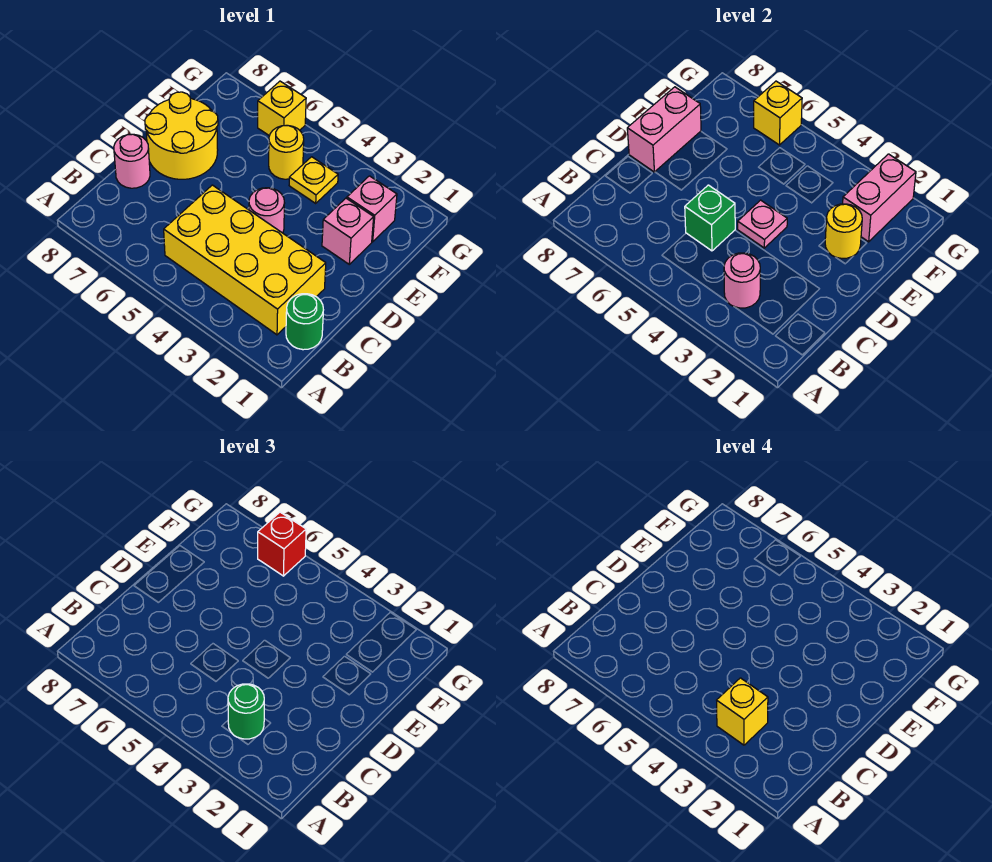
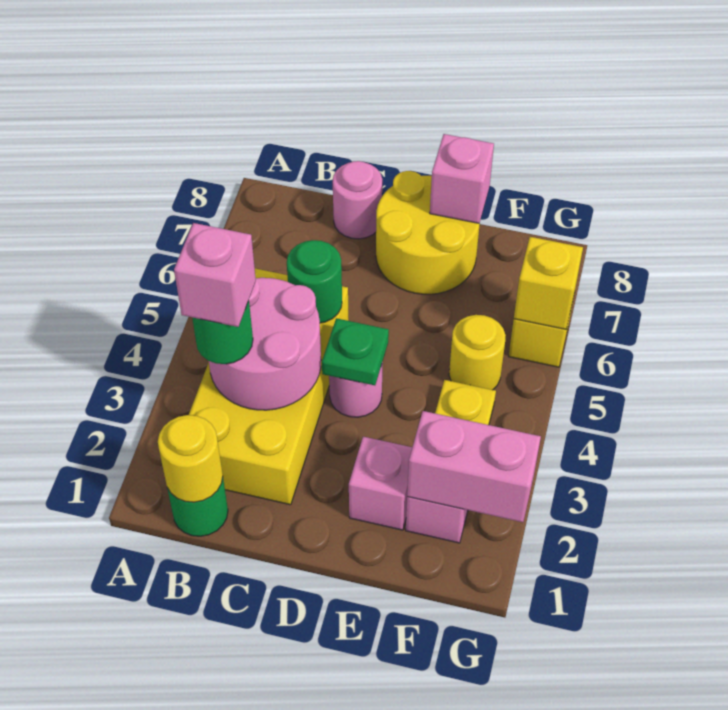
pink round brick B3 level 2 -> pink round brick B3:C4 level 2
yellow brick B3 level 4 -> pink brick B3 level 4
green brick C5 level 2 -> green round brick C5 level 2
pink plate D4 level 2 -> green plate D4 level 2
pink brick D8:E8 level 2 -> pink brick E8 level 2
yellow round brick E2 level 2 -> yellow round brick B1 level 2
red brick G6 level 3 -> none

